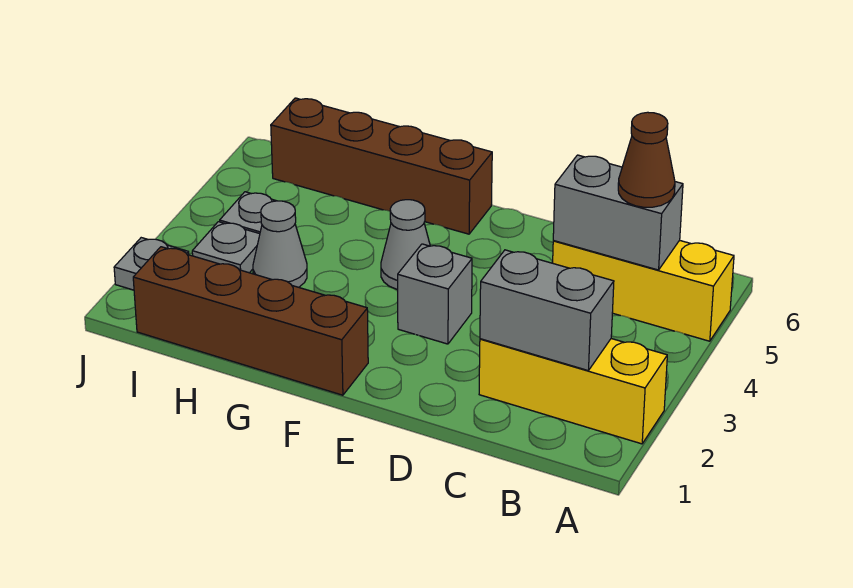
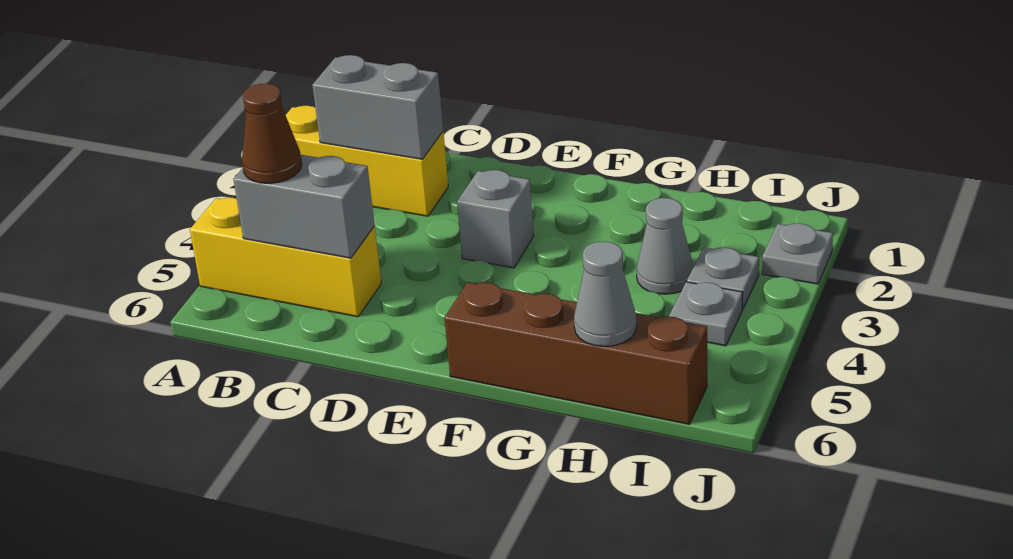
brown brick F1:I1 level 1 -> none
grey cone F4 level 1 -> grey cone H6 level 2

